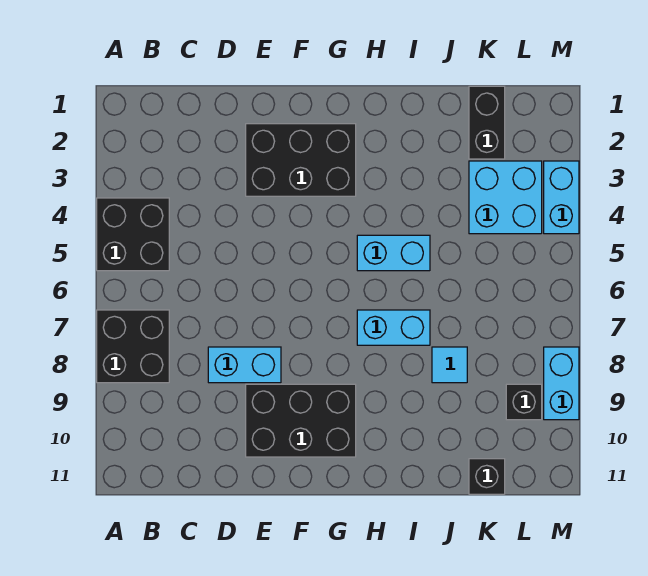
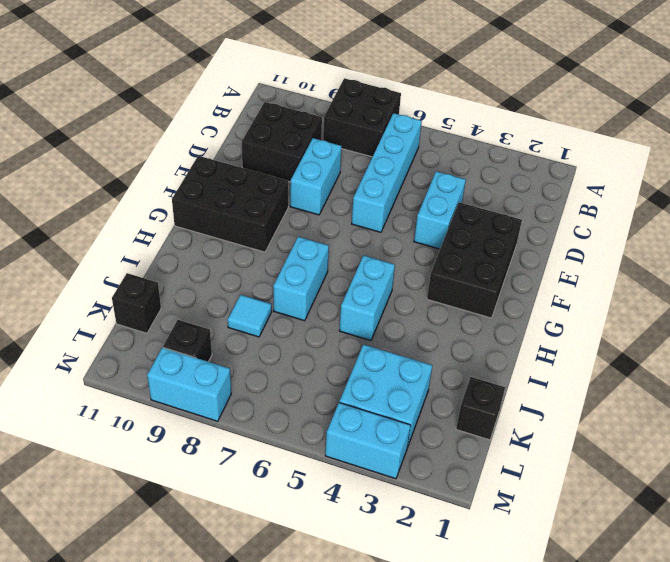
black brick A4:B5 level 1 -> black brick C9:D10 level 1
none -> cyan brick B6:E6 level 1
none -> cyan brick D4:E4 level 1
black brick E9:G10 level 1 -> black brick F9:G11 level 1
black brick K1:K2 level 1 -> black brick K1 level 1

